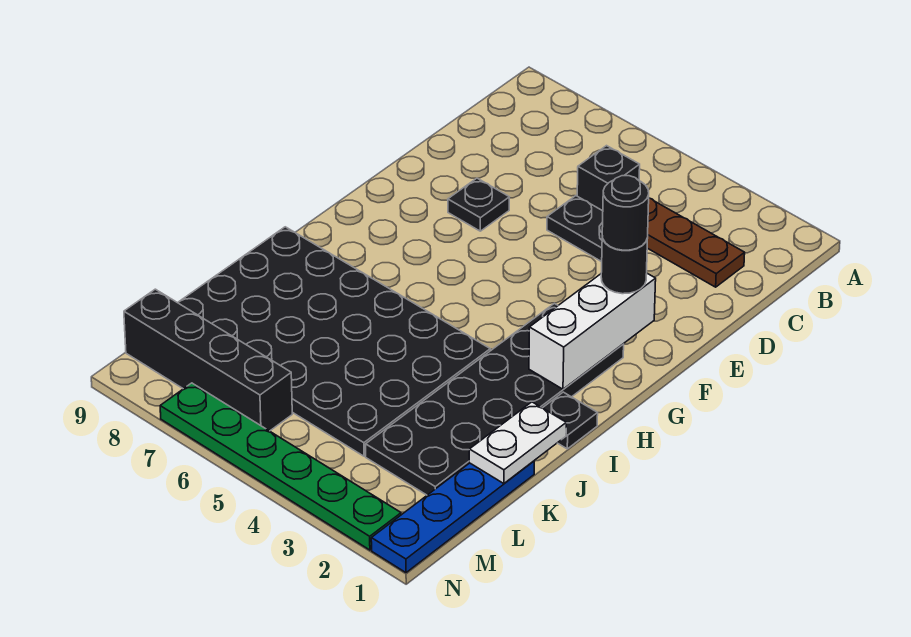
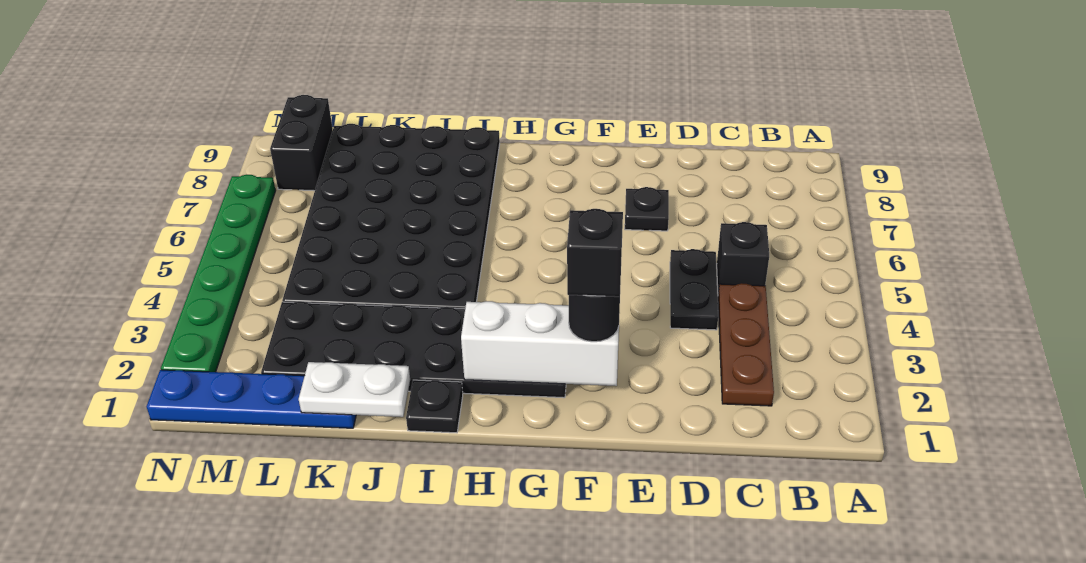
black round brick F2 level 4 -> black brick F2 level 4
black brick M6:M9 level 1 -> black brick M8:M9 level 1

